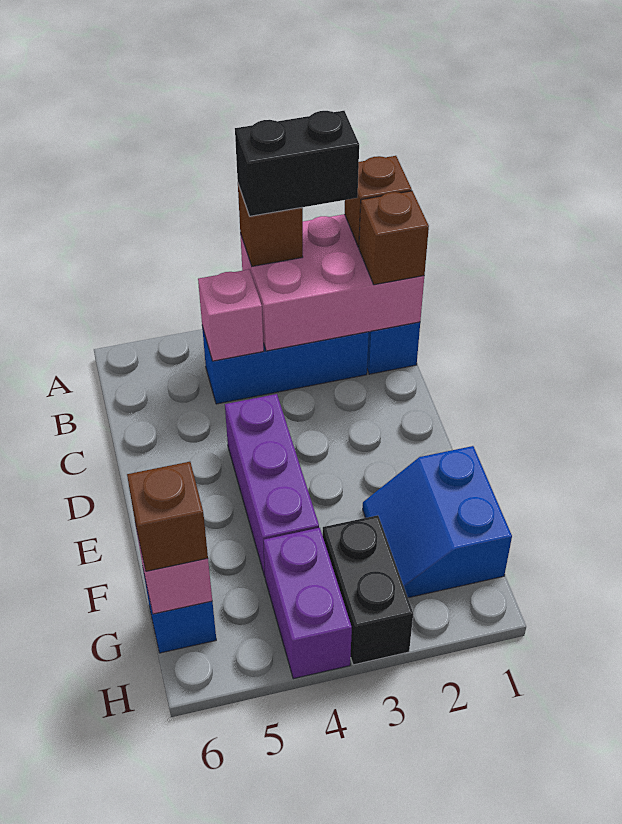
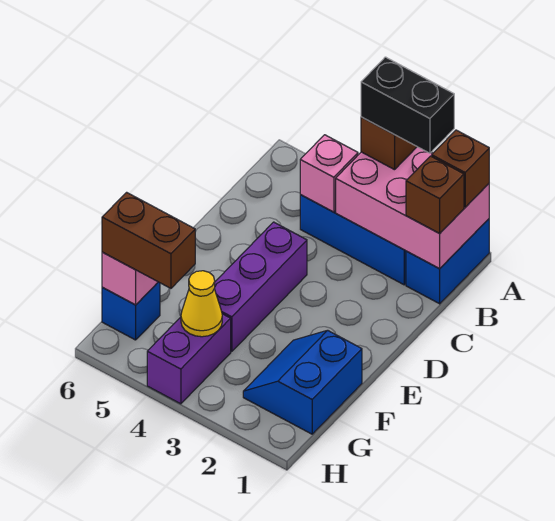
black brick G3:H3 level 1 -> none
none -> yellow cone G4 level 2
brown brick G6 level 3 -> brown brick G5:G6 level 3

